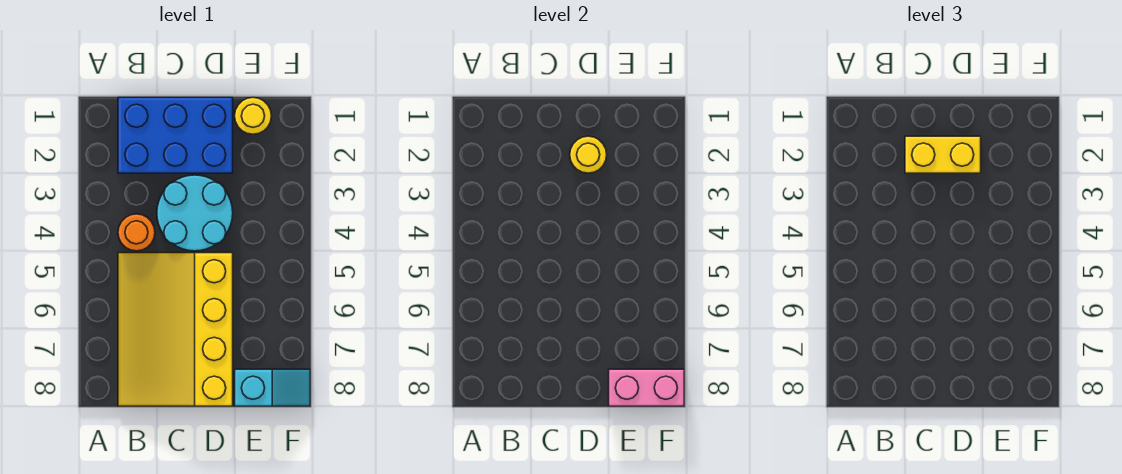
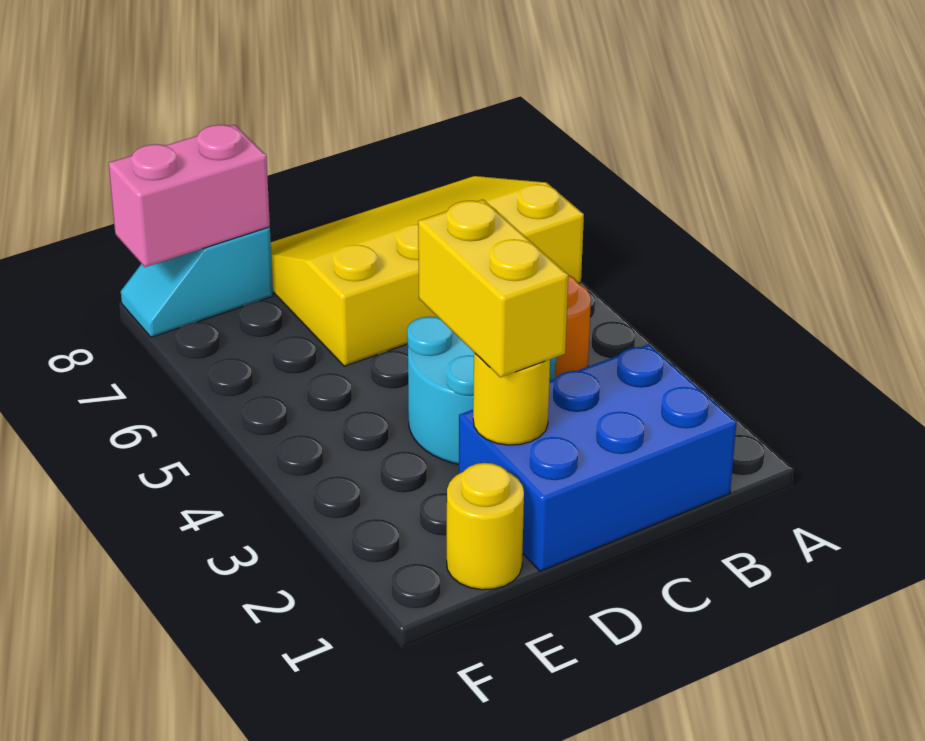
yellow slope B5:D8 level 1 top D -> yellow slope A6:D8 level 1 top 6
yellow brick C2:D2 level 3 -> yellow brick D2:D3 level 3

